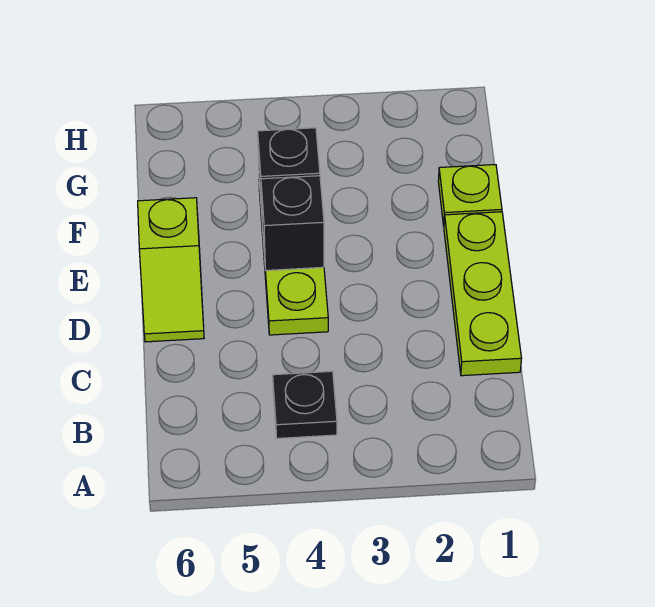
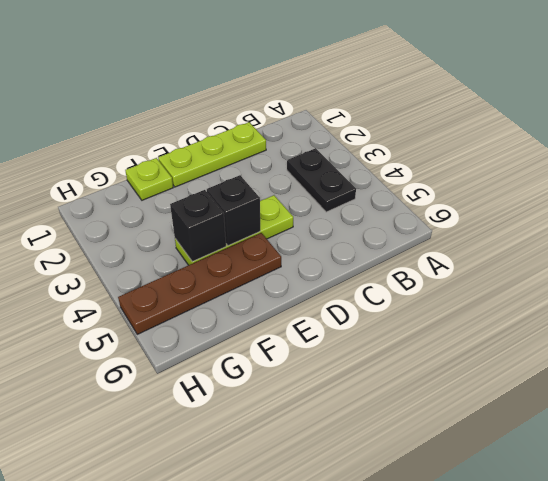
black plate B4 level 1 -> black plate B3:B4 level 1
lime slope D6:E6 level 1 top E -> none
none -> brown plate E5:H5 level 1

